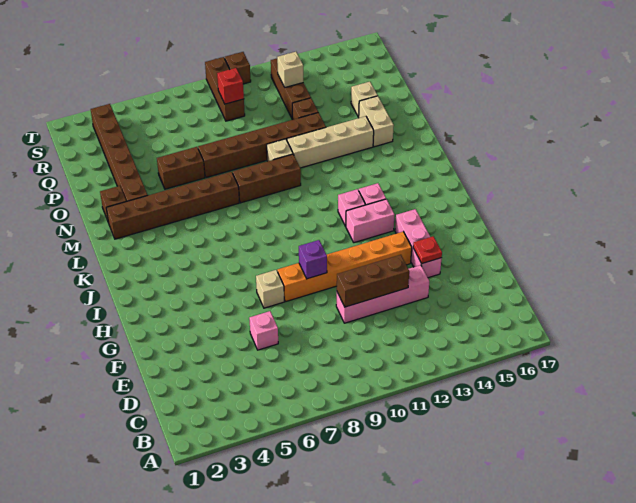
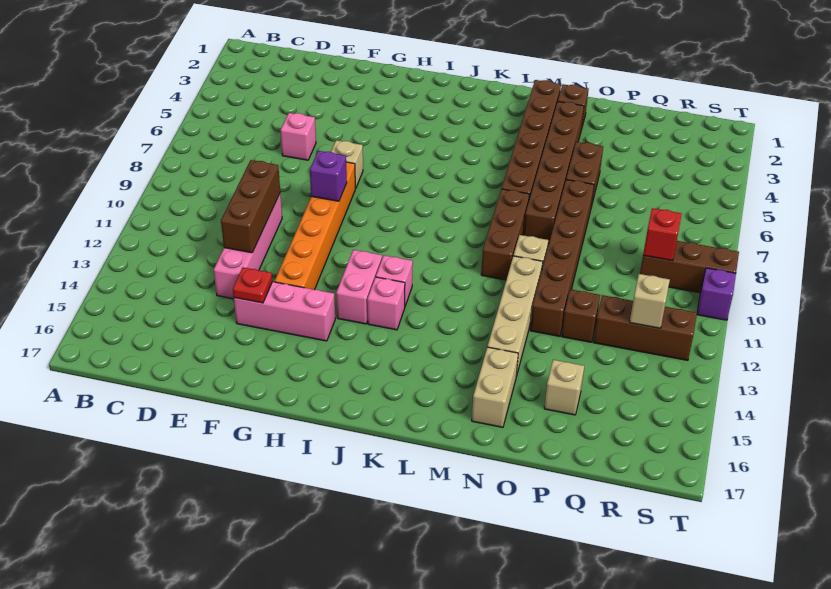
brown brick N3:S3 level 1 -> brown brick N3:N8 level 1
tan brick N15:O15 level 1 -> tan brick N15:N16 level 1
brown brick T10 level 1 -> purple brick T10 level 1

